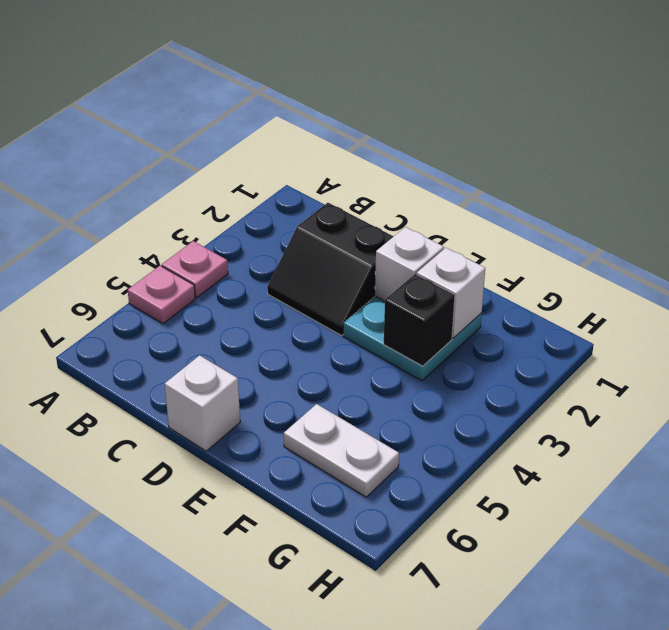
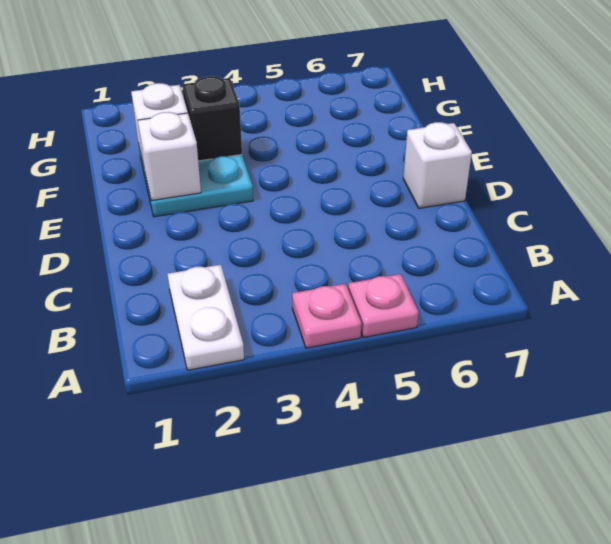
black slope C2:D3 level 1 top 2 -> none
white plate F6:G6 level 1 -> white plate A2:B2 level 1

